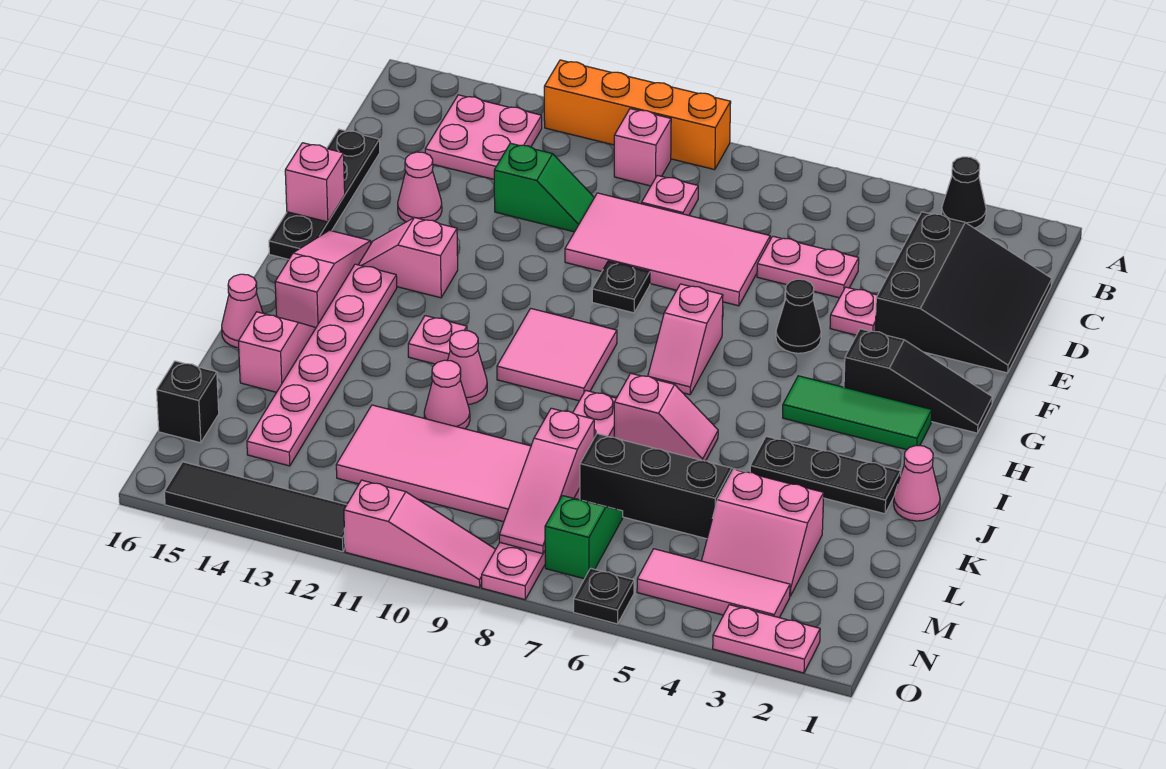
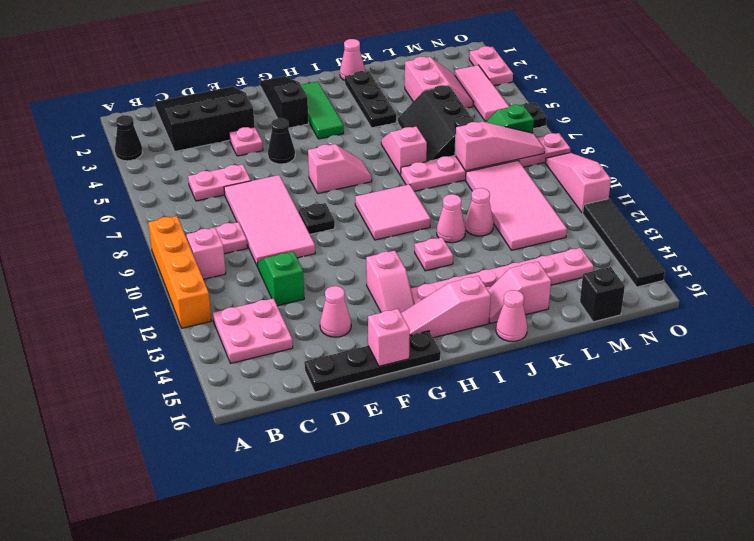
pink plate D5:D6 level 1 -> pink plate C6:D6 level 1

